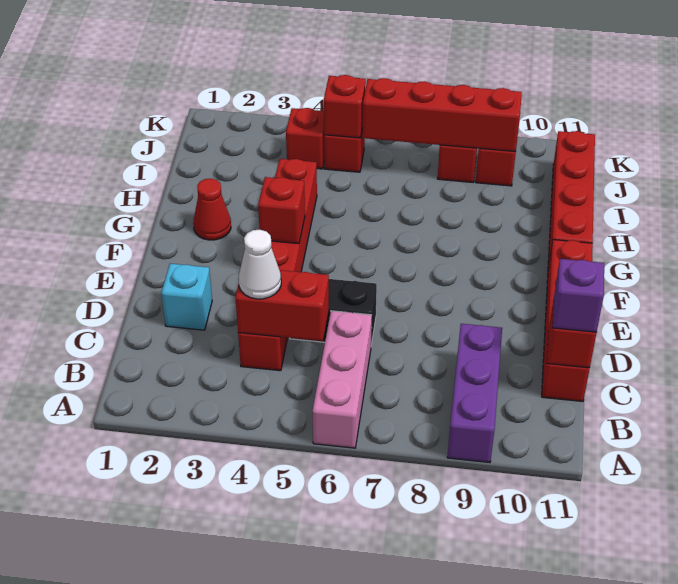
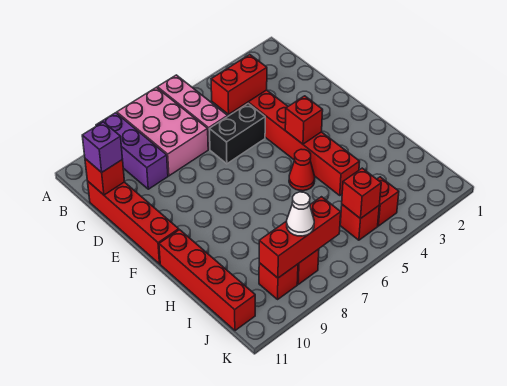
none -> pink brick A7:C8 level 1
white cone C4 level 3 -> white cone J8 level 3
cyan brick D2 level 1 -> none
red cone G2 level 1 -> red cone G5 level 1
red brick J6:J9 level 2 -> red brick J7:J9 level 2

